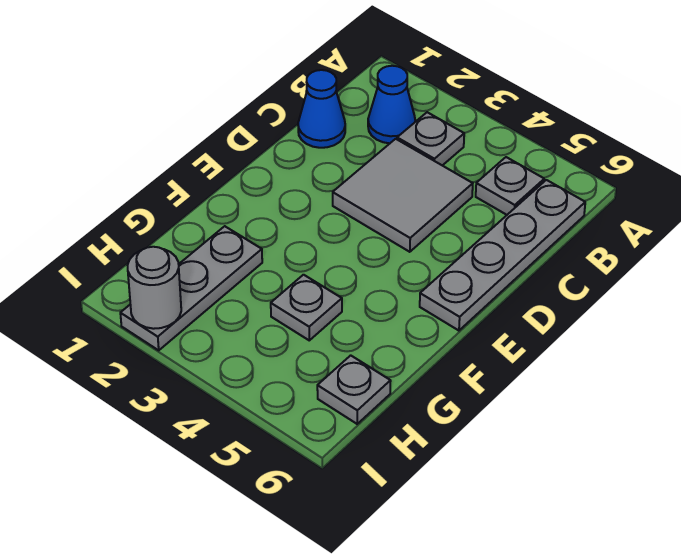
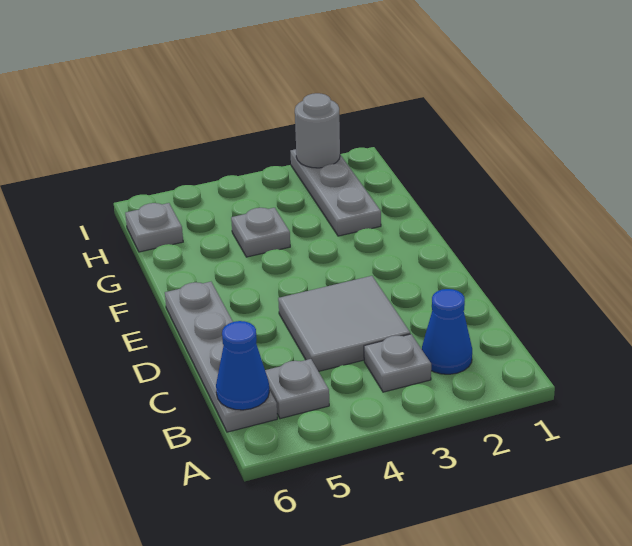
blue cone C1 level 1 -> blue cone B6 level 2

